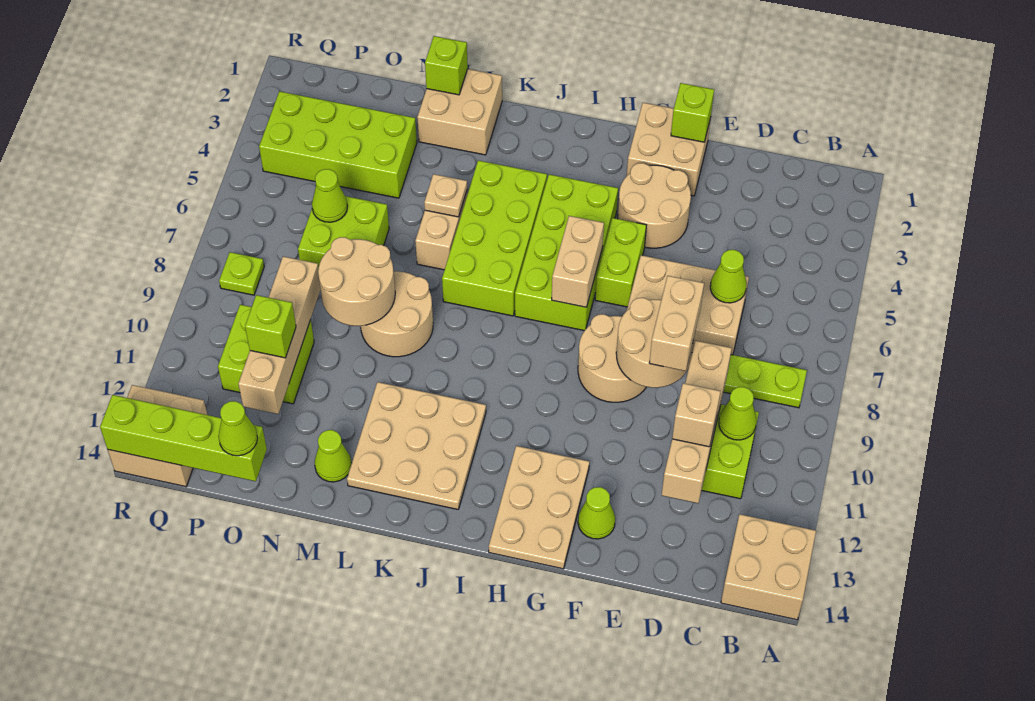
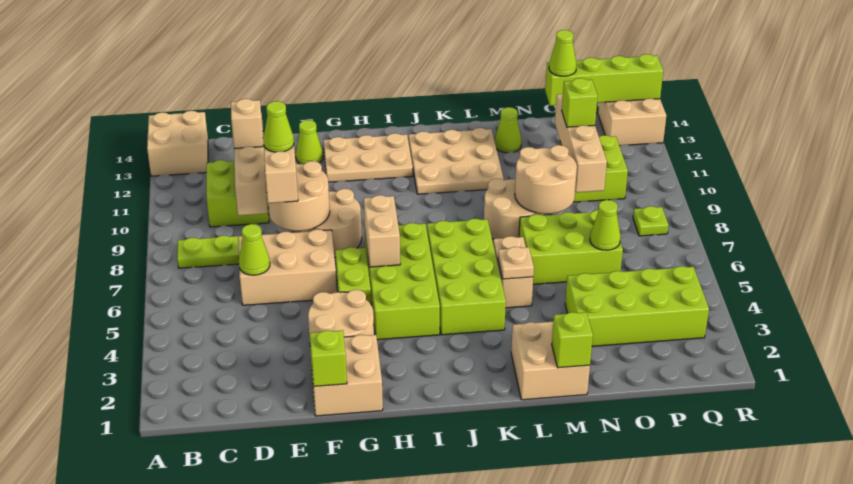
lime cone C10 level 2 -> lime cone E9 level 4
tan plate G12:H14 level 1 -> tan plate G12:I13 level 1
lime brick N6:O7 level 1 -> lime brick M6:O7 level 1

